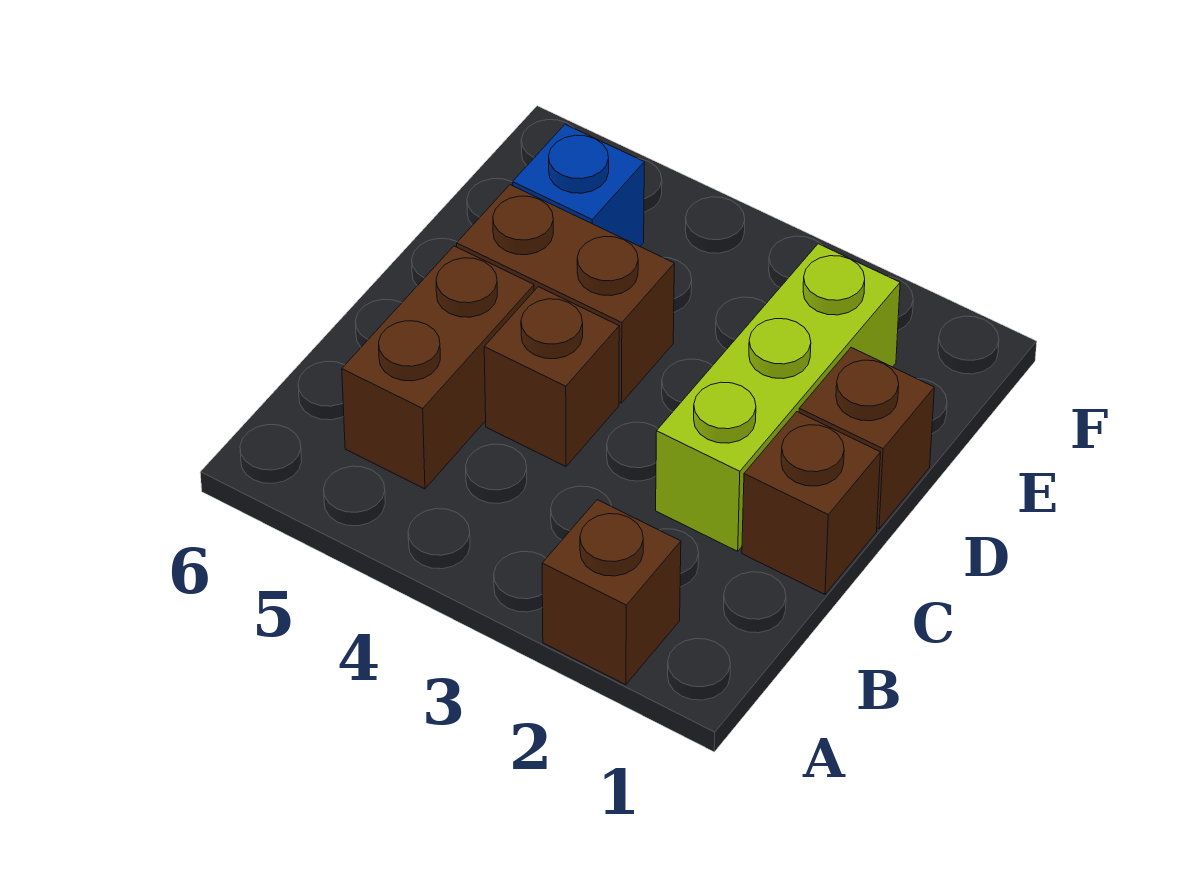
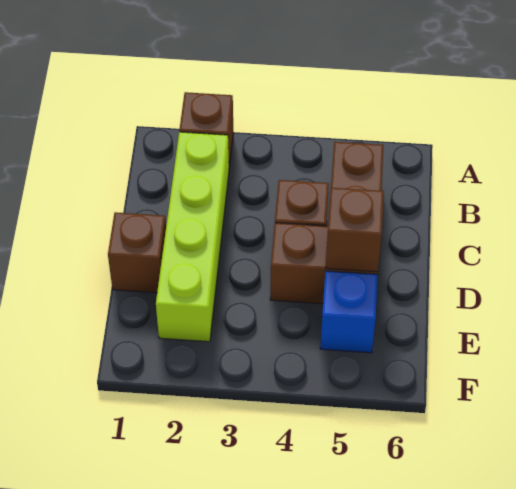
brown brick C1 level 1 -> brown brick D5 level 2
lime brick C2:E2 level 1 -> lime brick B2:E2 level 1

